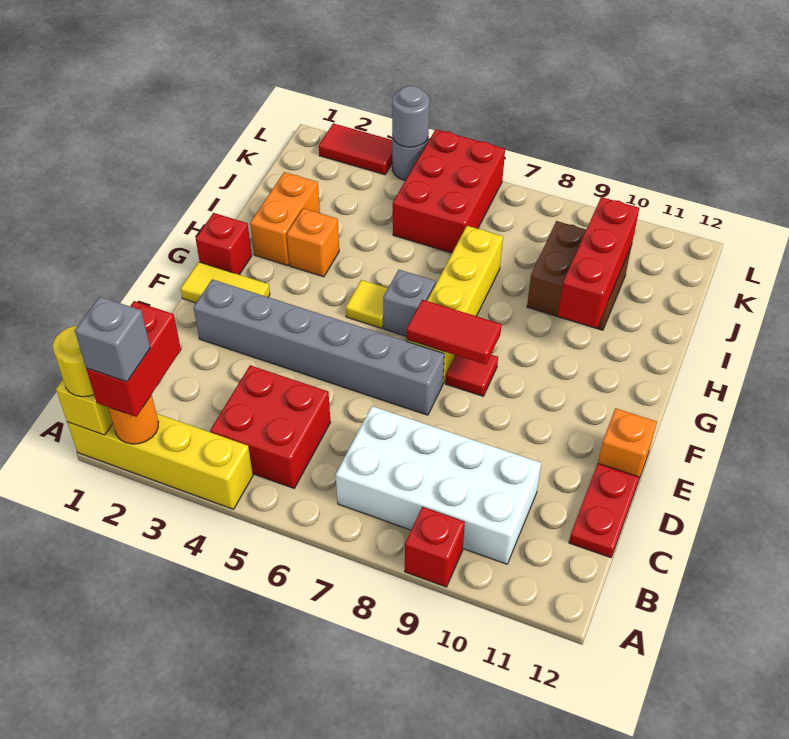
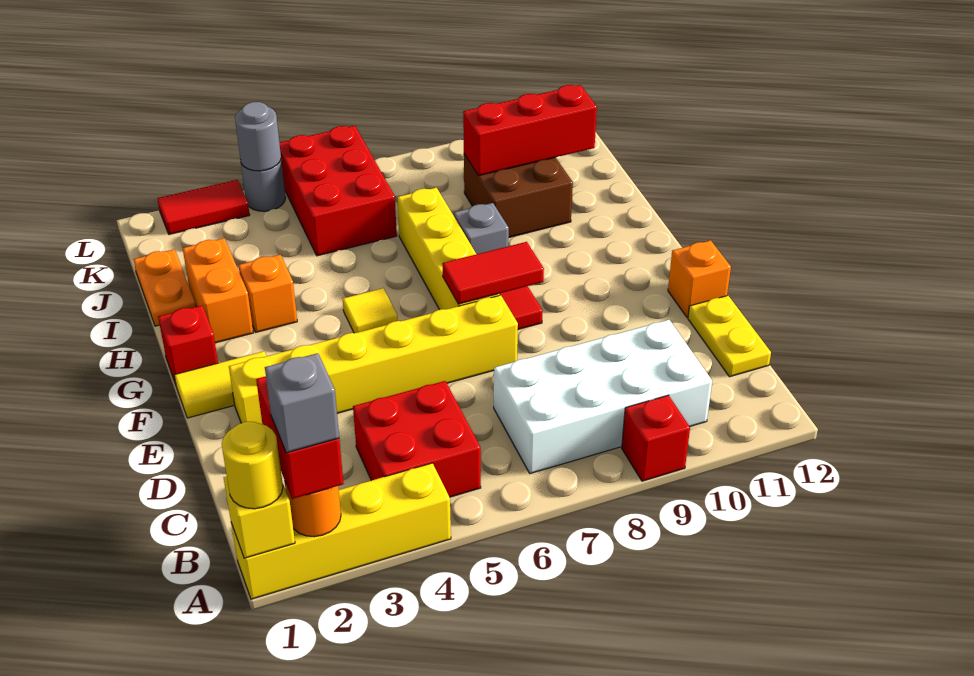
red plate C12:D12 level 1 -> yellow plate C12:D12 level 1
grey brick E2:E7 level 1 -> yellow brick E2:E7 level 1
grey brick G6 level 1 -> grey brick H8 level 1
red brick H10:J10 level 2 -> red brick J9:J11 level 2
none -> orange plate I1:J1 level 1

